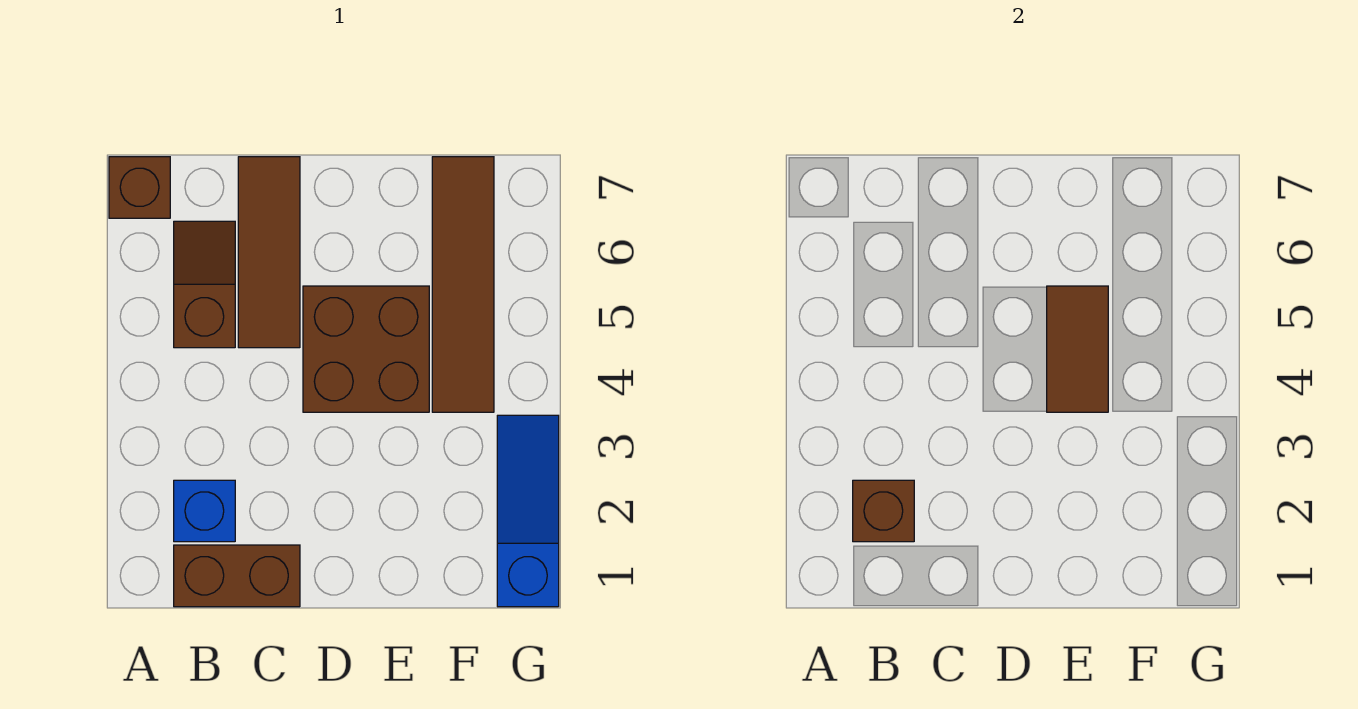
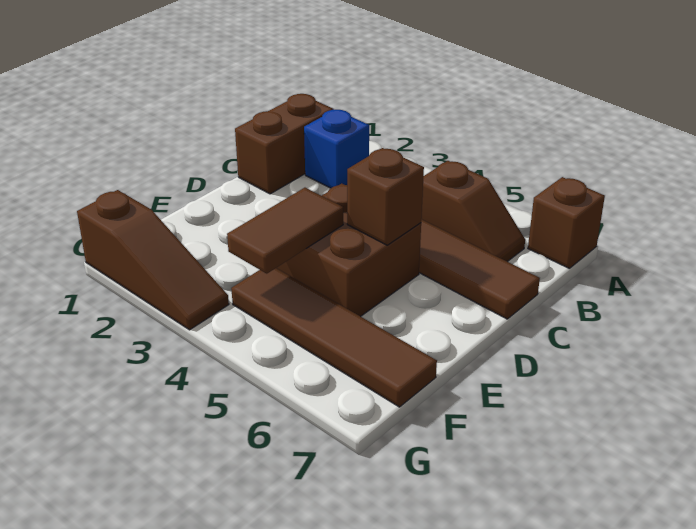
brown brick B2 level 2 -> brown brick D5 level 2
brown tile E4:E5 level 2 -> brown tile E4:F4 level 2
blue slope G1:G3 level 1 top 1 -> brown slope G1:G3 level 1 top 1

